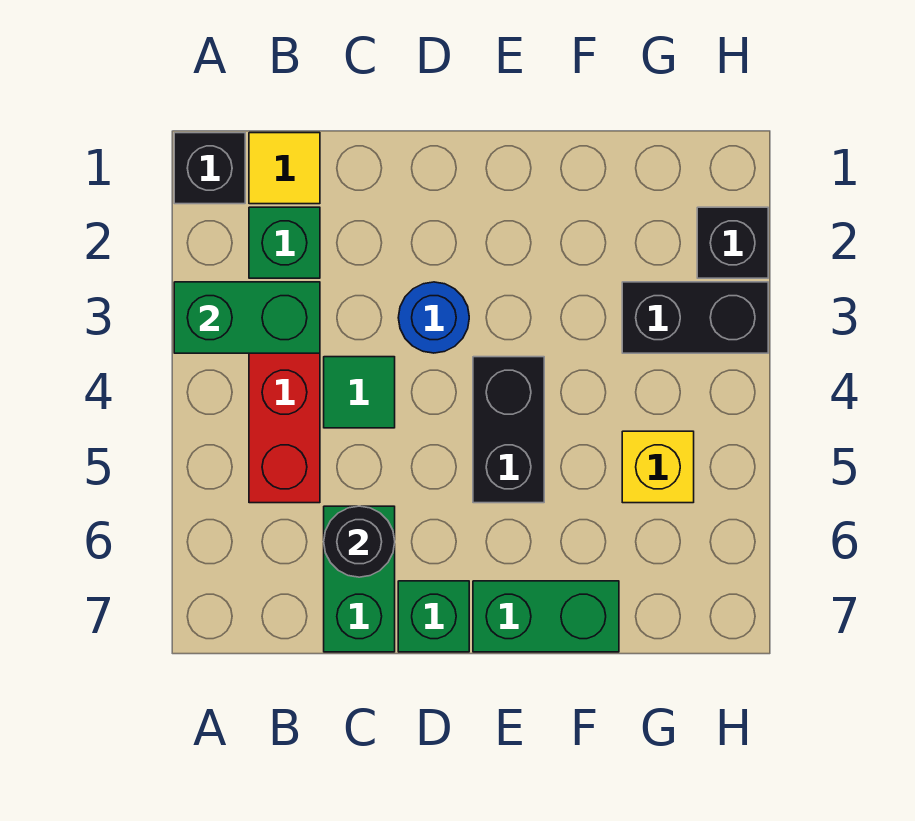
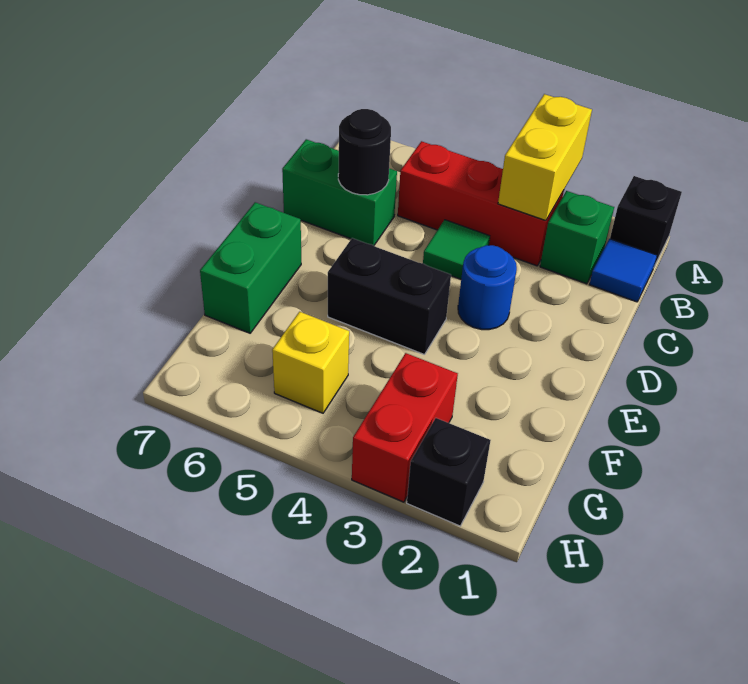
green brick A3:B3 level 2 -> yellow brick A3:B3 level 2
yellow tile B1 level 1 -> blue tile B1 level 1
green brick D7 level 1 -> none
black brick G3:H3 level 1 -> red brick G3:H3 level 1

